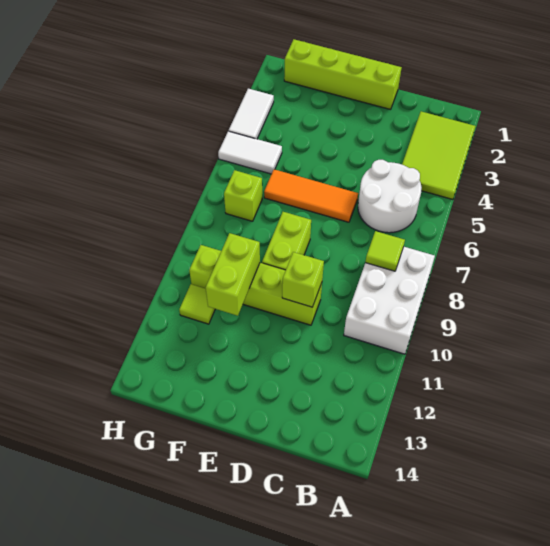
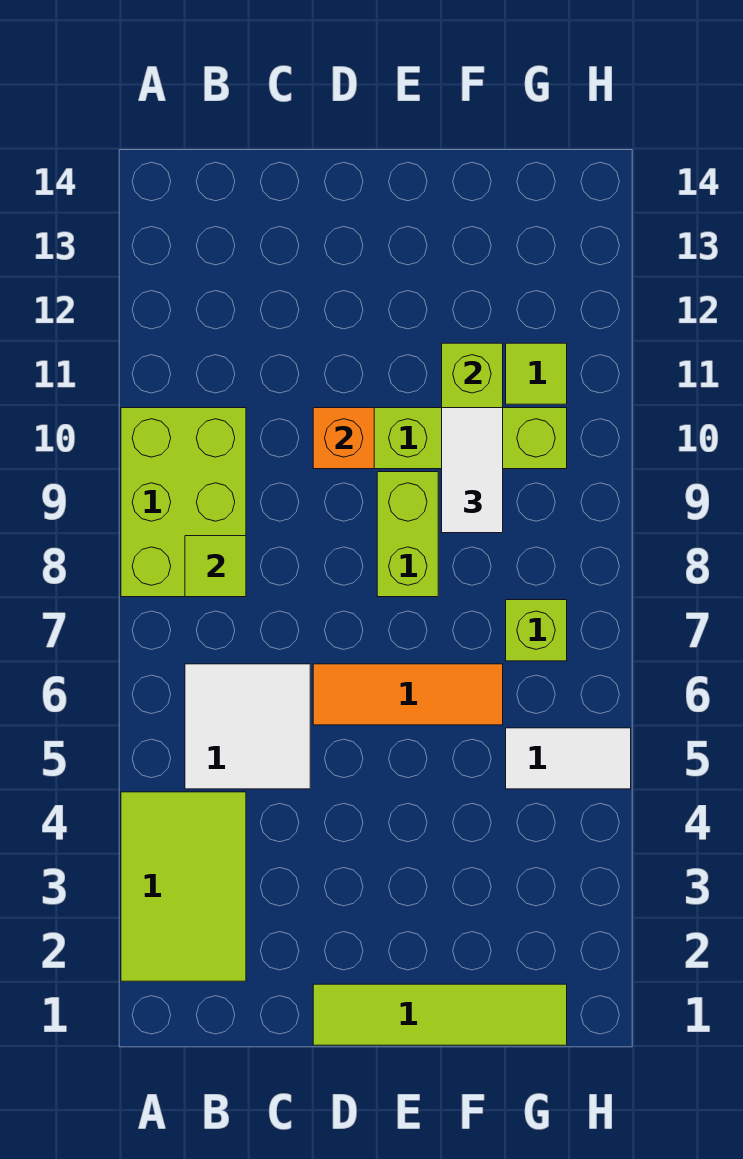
white brick A8:B10 level 1 -> lime brick A8:B10 level 1
white round brick B5:C6 level 1 -> white tile B5:C6 level 1
lime brick D1:G1 level 1 -> lime tile D1:G1 level 1
lime brick D10 level 2 -> orange brick D10 level 2
white tile H3:H4 level 1 -> white tile F9:F10 level 3

